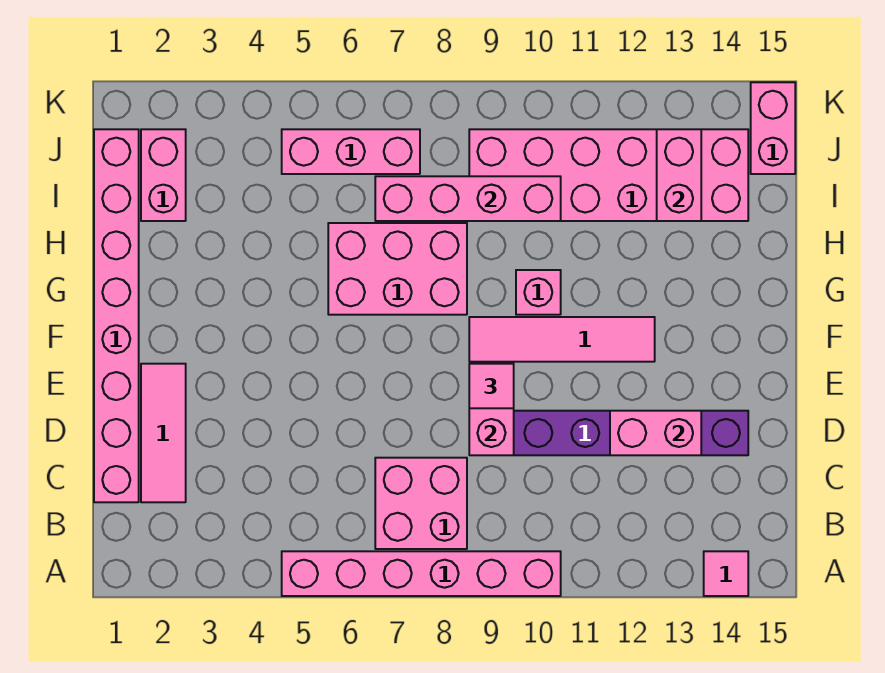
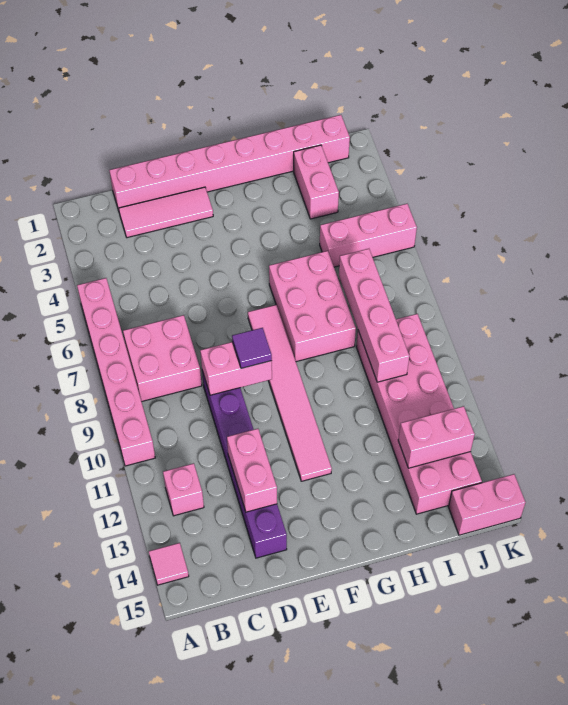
pink tile E9 level 3 -> purple tile E9 level 3
pink tile F9:F12 level 1 -> pink tile F7:F12 level 1
pink brick G10 level 1 -> pink brick B12 level 1
pink brick I2:J2 level 1 -> pink brick I2:I3 level 1
pink brick J5:J7 level 1 -> pink brick I5:K5 level 1

